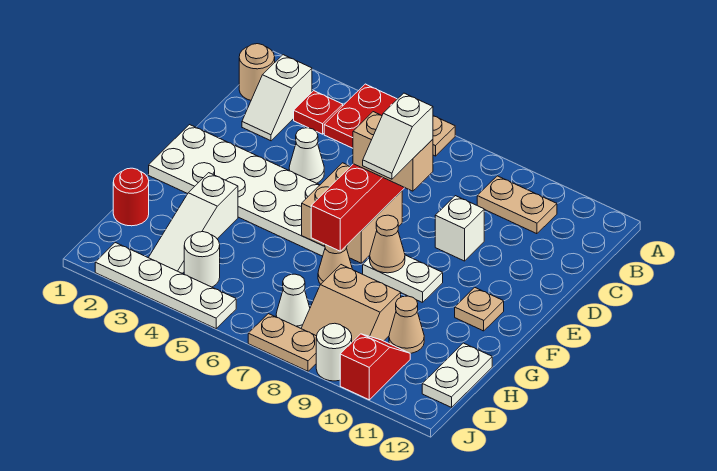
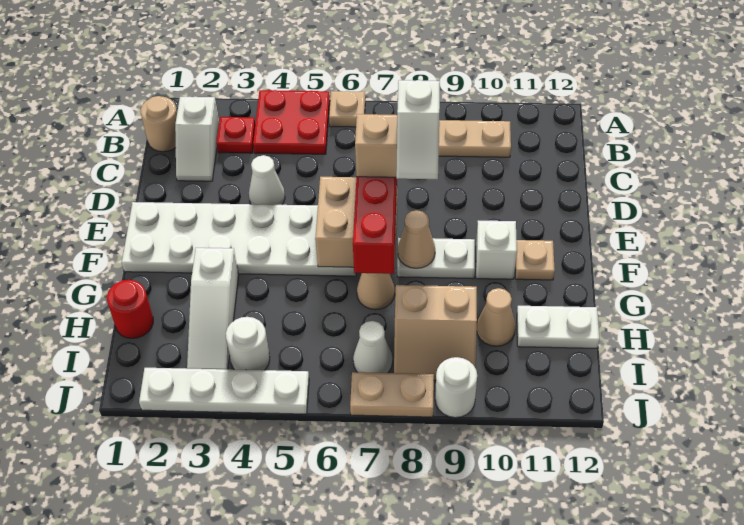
white brick D9 level 1 -> white brick F10 level 1
white plate H12:I12 level 1 -> white plate H11:H12 level 1
red slope I10:J10 level 1 top J -> none

